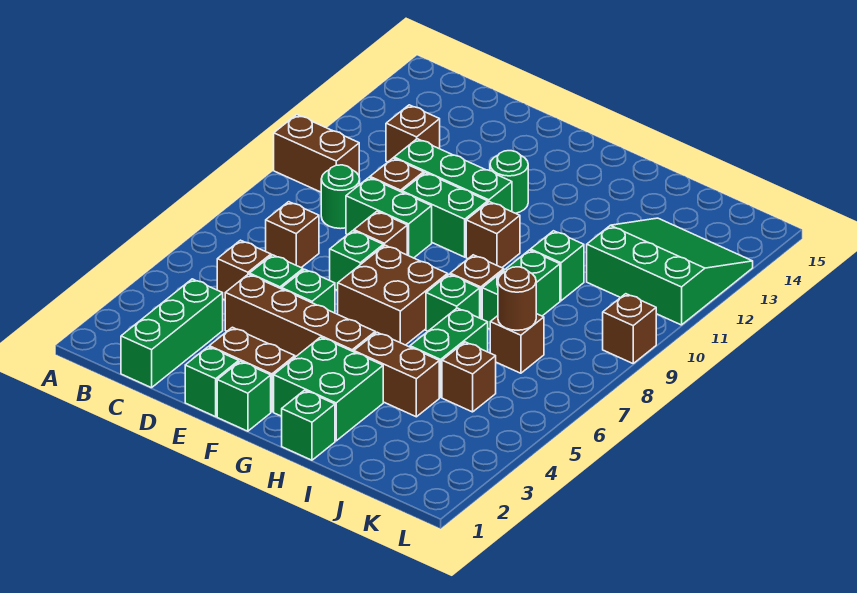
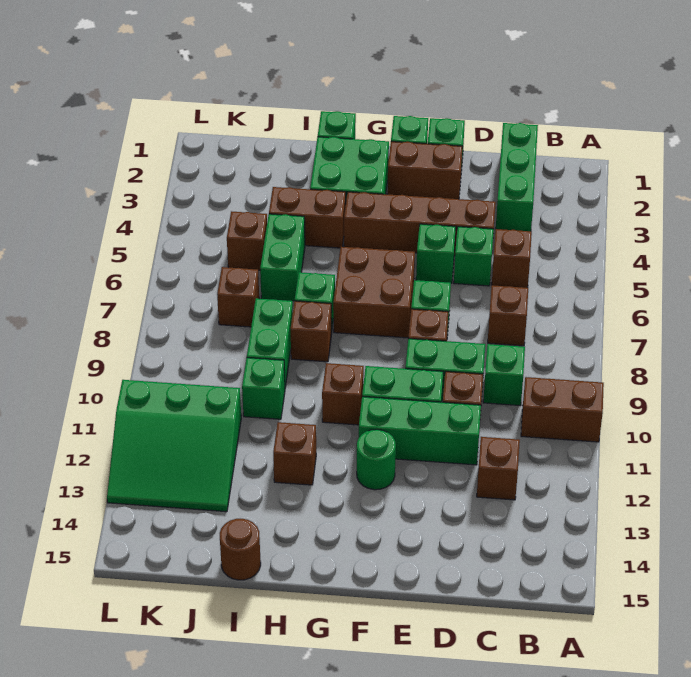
green round brick C9 level 1 -> green brick C9 level 1
brown round brick J7 level 2 -> brown round brick I15 level 1
brown brick L9 level 1 -> brown brick H12 level 1

